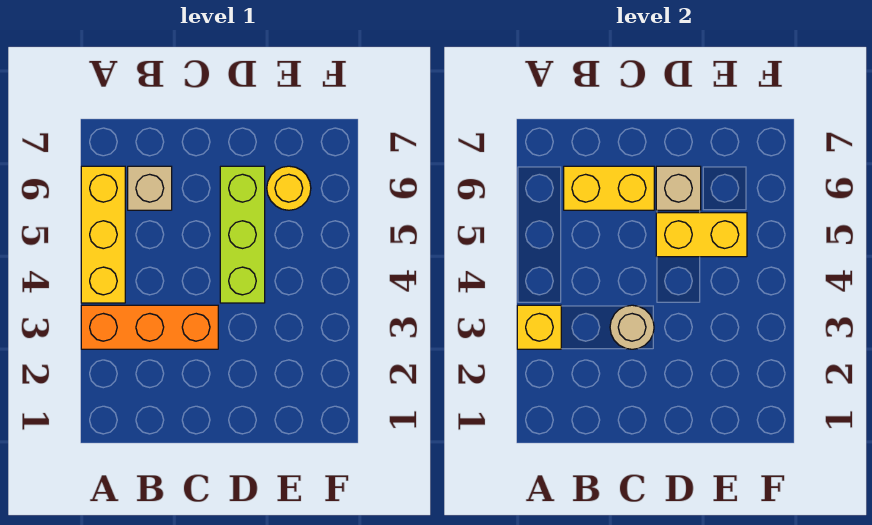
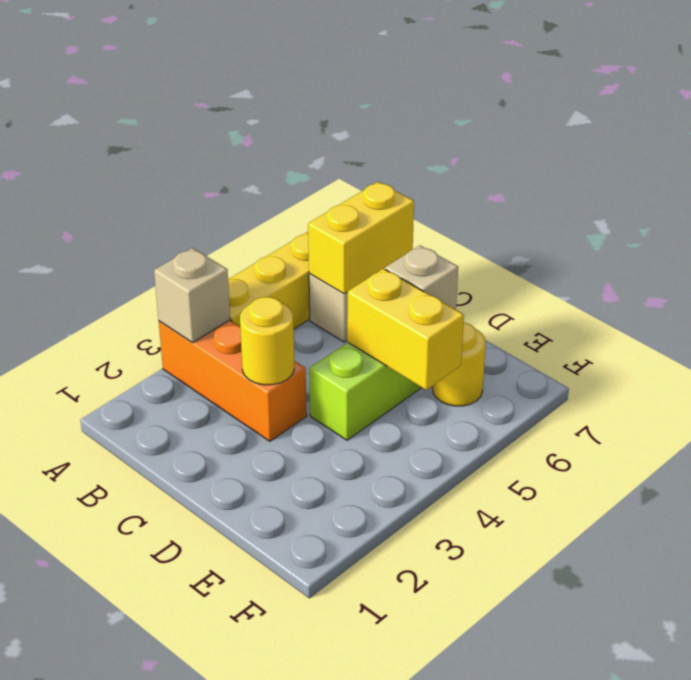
yellow brick A3 level 2 -> tan brick A3 level 2
yellow brick B6:C6 level 2 -> yellow brick B6:B7 level 2
tan round brick C3 level 2 -> yellow round brick C3 level 2

